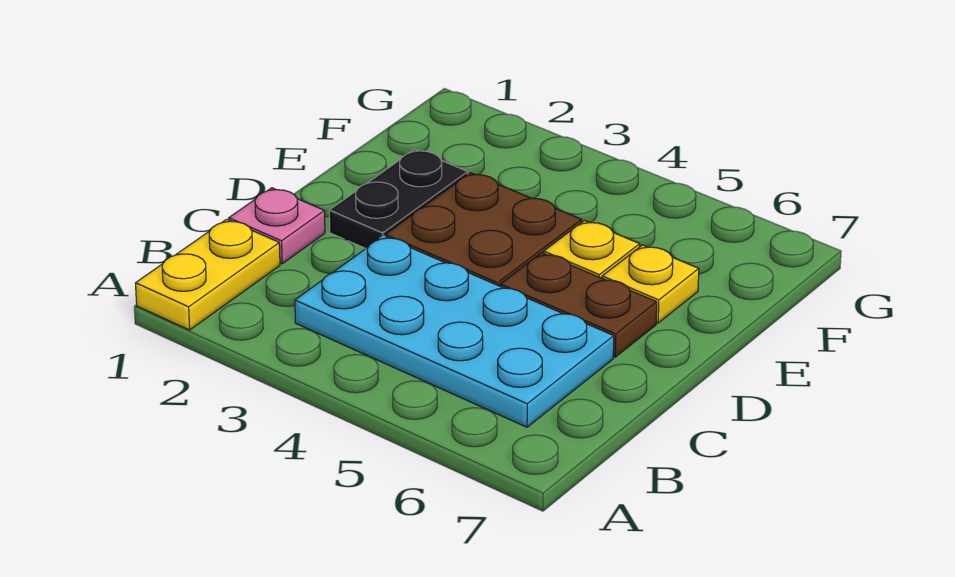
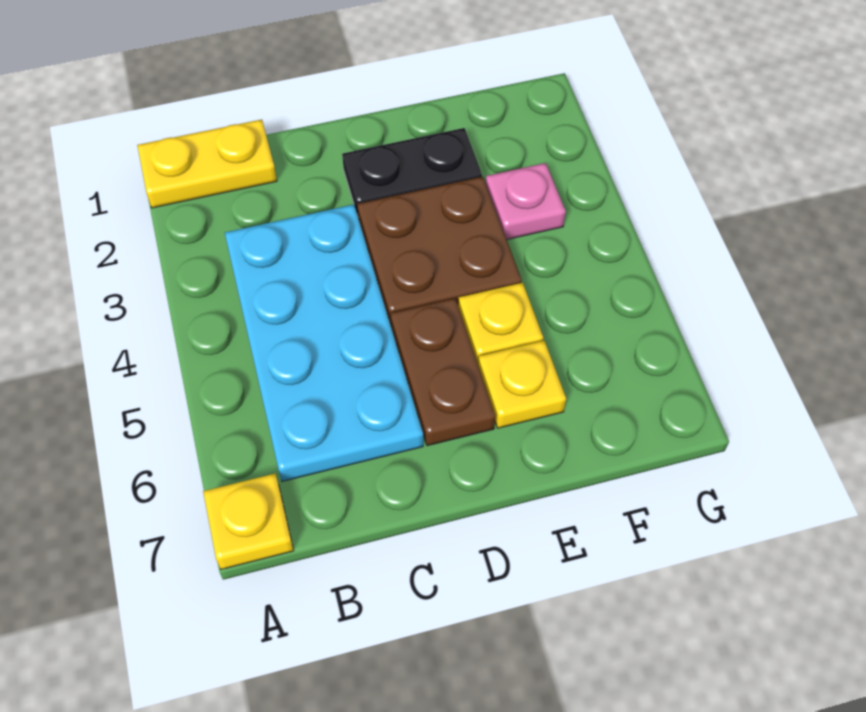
none -> yellow plate A7 level 1
pink plate C1 level 1 -> pink plate F3 level 1

